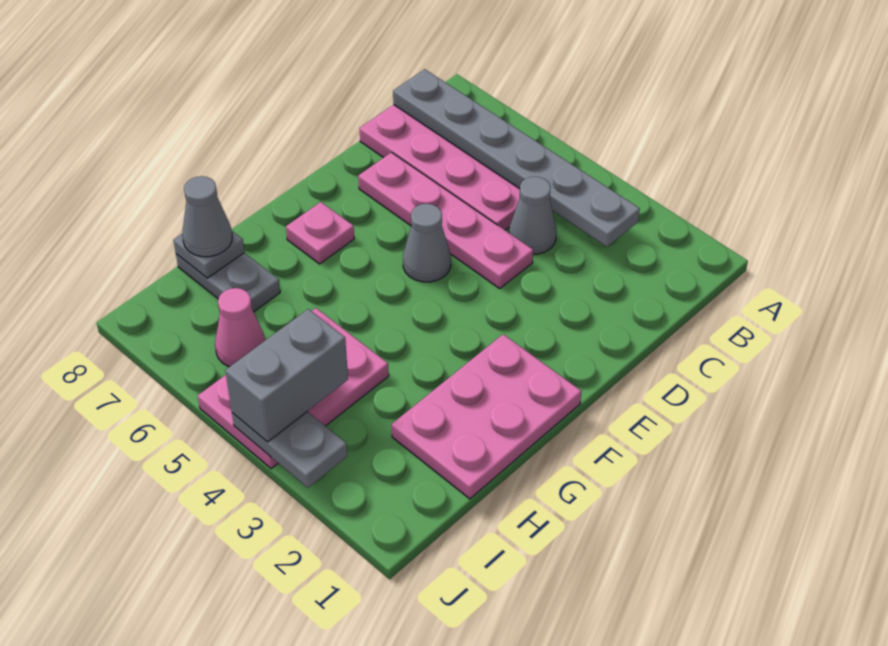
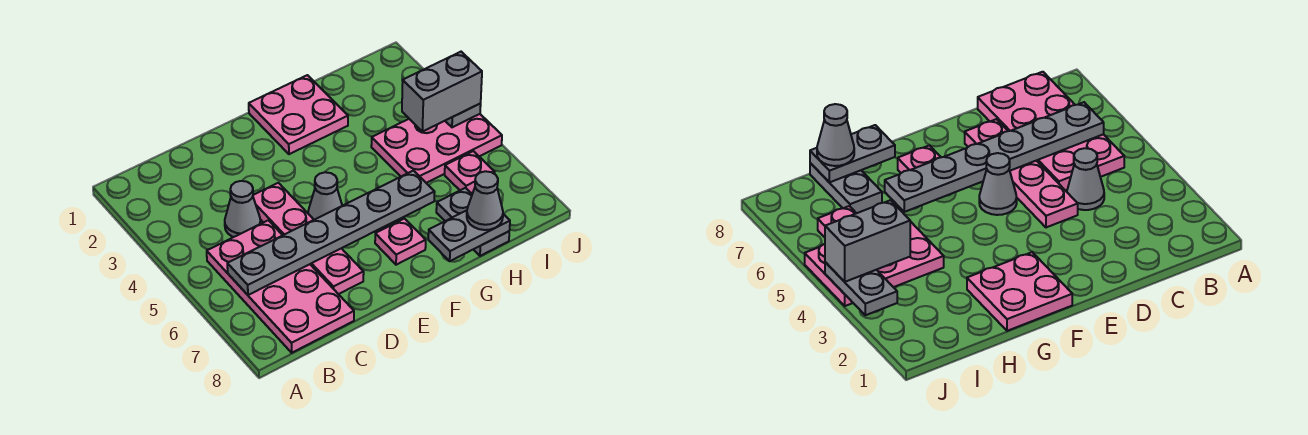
grey plate B3:B8 level 2 -> grey plate B6:G6 level 2
pink plate F1:H2 level 1 -> pink plate F1:G2 level 1
grey plate H8 level 2 -> grey plate G8:H8 level 2
pink cone I6 level 1 -> pink plate I6 level 1

